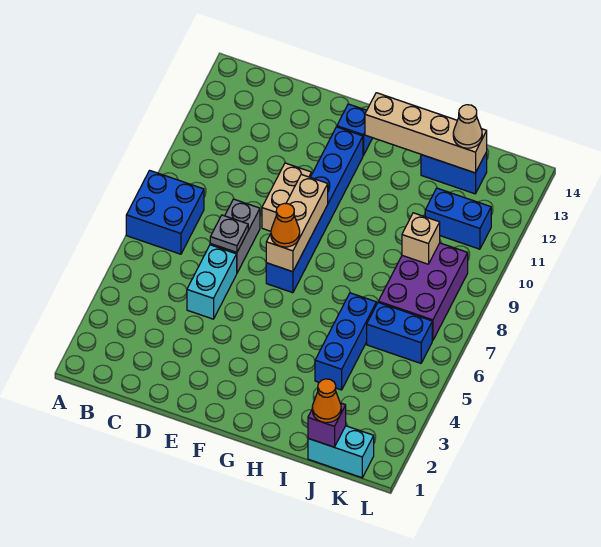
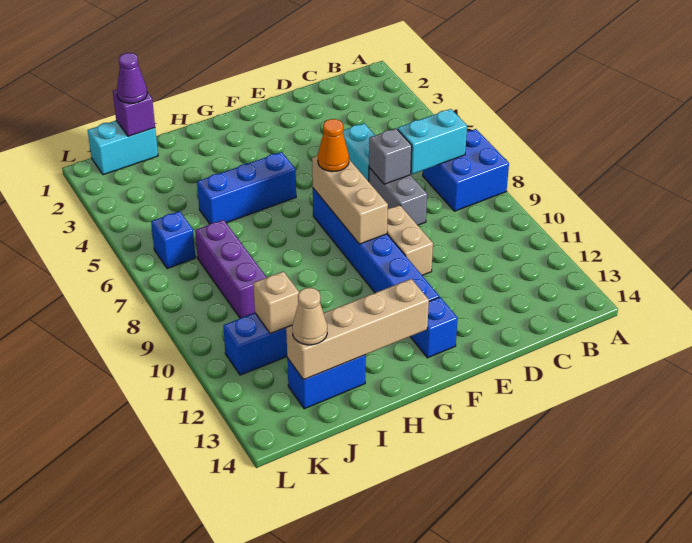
none -> cyan brick B7:C7 level 2
grey plate D7 level 2 -> grey brick D7 level 2
blue brick I4:I6 level 1 -> blue brick G5:I5 level 1
orange cone J1 level 3 -> purple cone J1 level 3
blue brick J6:K6 level 1 -> blue brick K6 level 1
purple brick J7:K9 level 1 -> purple brick J7:J9 level 1
tan brick J9 level 2 -> tan brick J11 level 2

